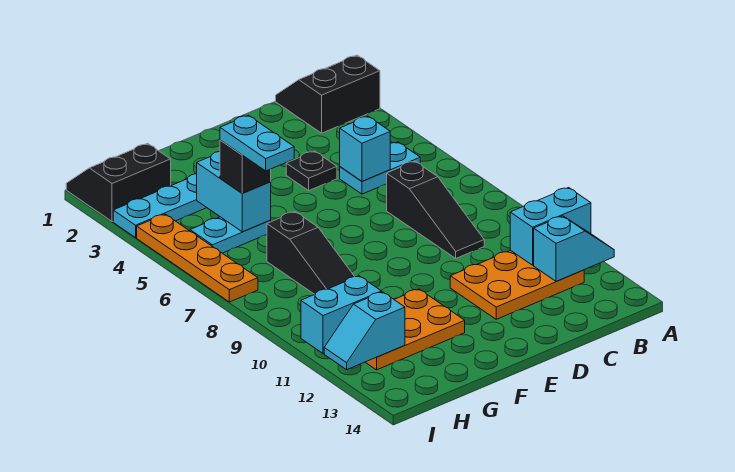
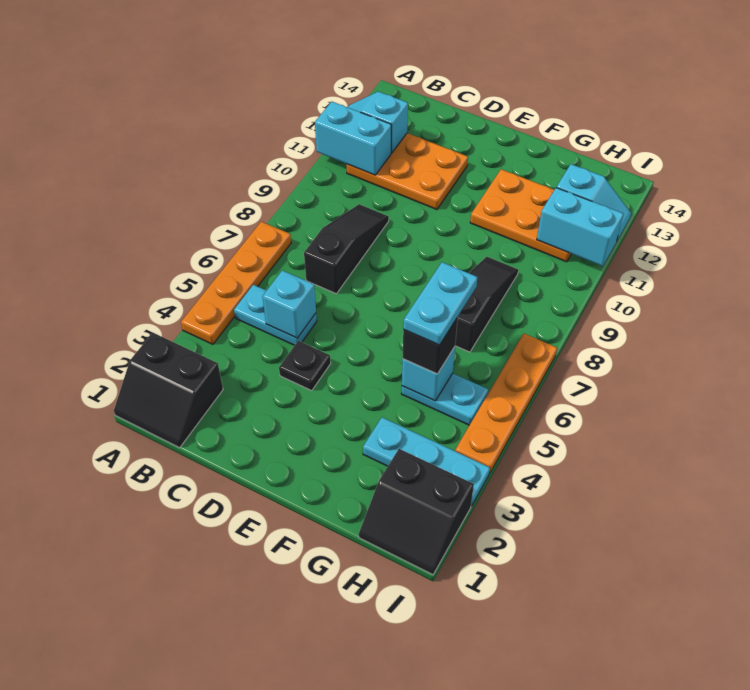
none -> orange plate A4:A7 level 1
cyan brick G4:G5 level 2 -> cyan brick G5 level 2

